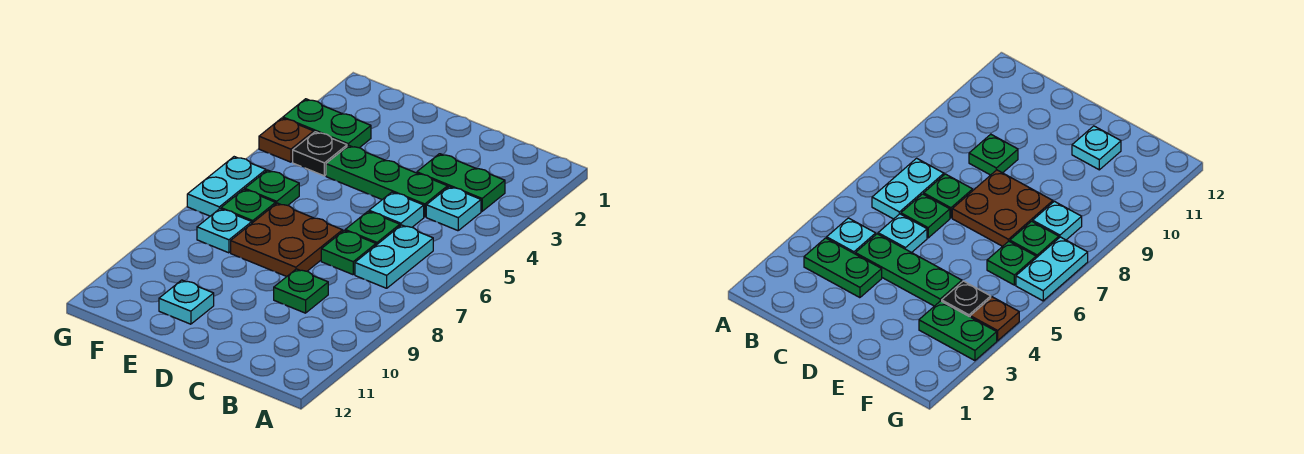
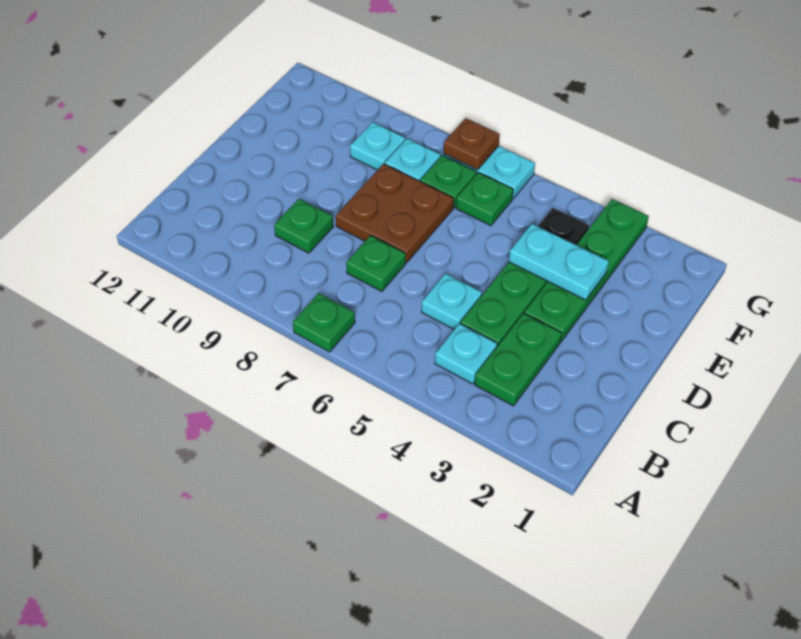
cyan plate B6:B7 level 1 -> cyan plate E3:E4 level 2
green plate C6 level 1 -> green plate A7 level 1
cyan plate E11 level 1 -> cyan plate F9 level 1
green plate F3:G3 level 1 -> green plate D3:G3 level 1
brown plate G4 level 1 -> brown plate G7 level 2

